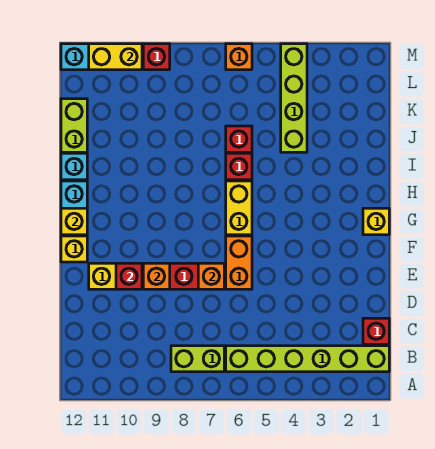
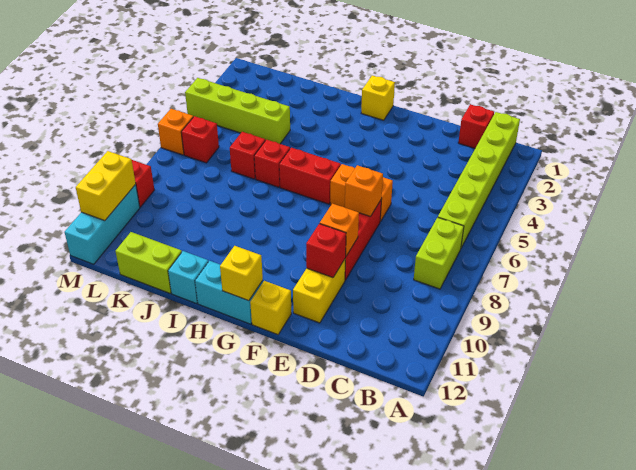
yellow brick G6:H6 level 1 -> red brick G6:H6 level 1
none -> red brick L6 level 1

